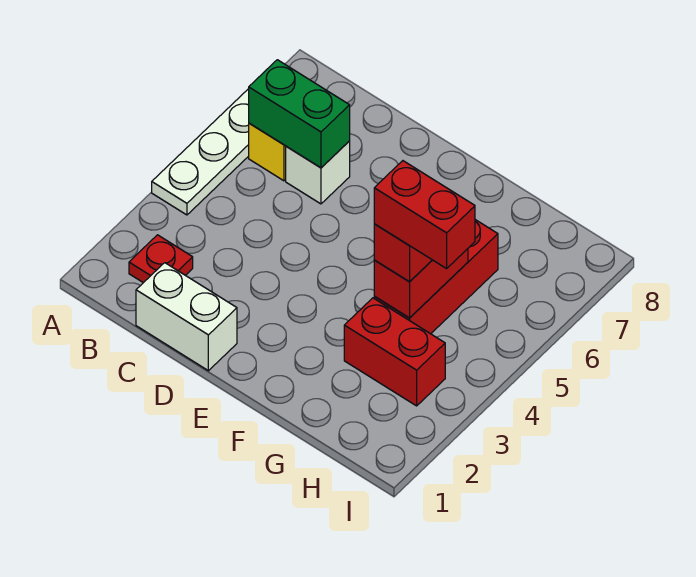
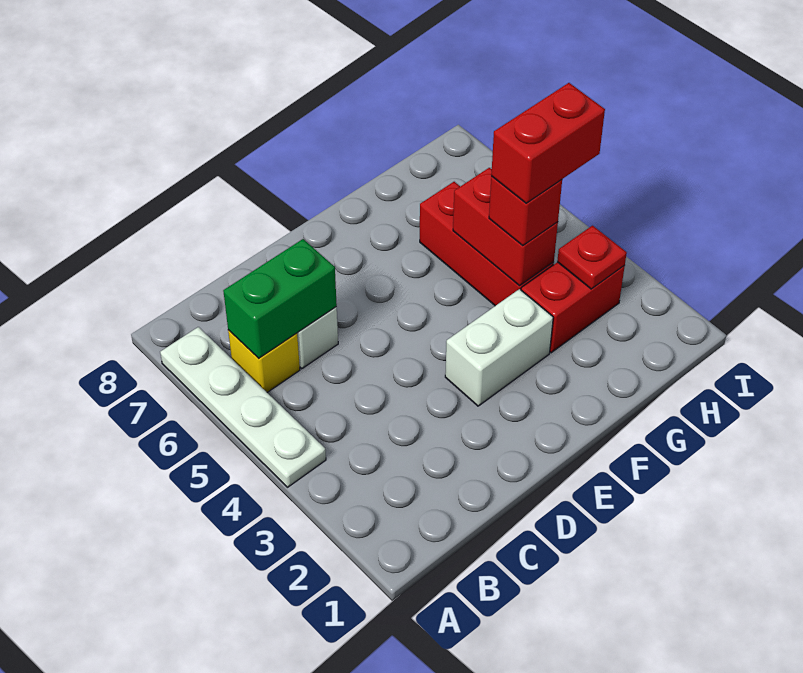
red plate B2 level 1 -> red plate H3 level 2
white brick C1:D1 level 1 -> white brick E3:F3 level 1

